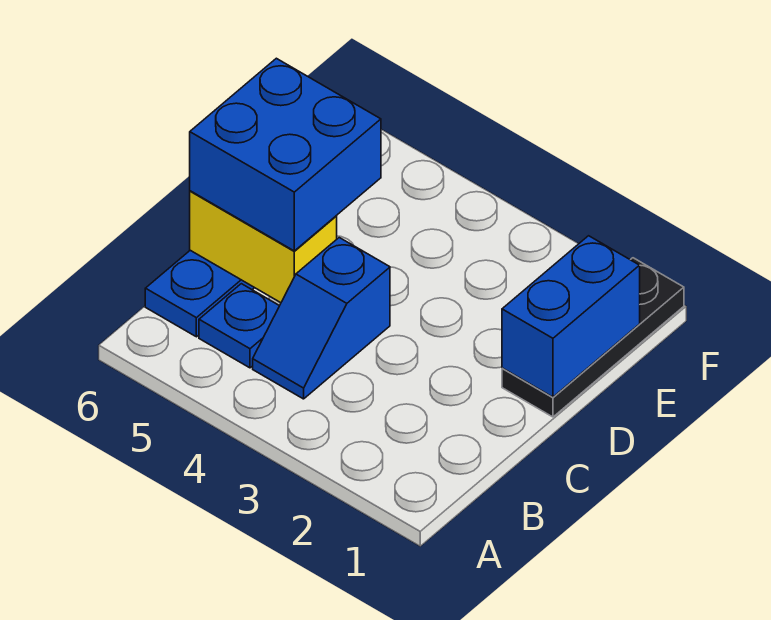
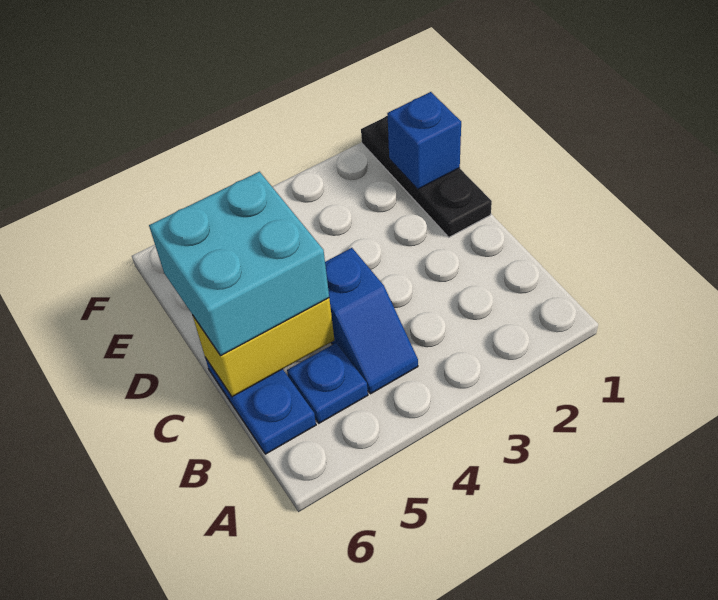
blue brick C5:D6 level 3 -> cyan brick C5:D6 level 3
blue brick D1:E1 level 2 -> blue brick E1 level 2

